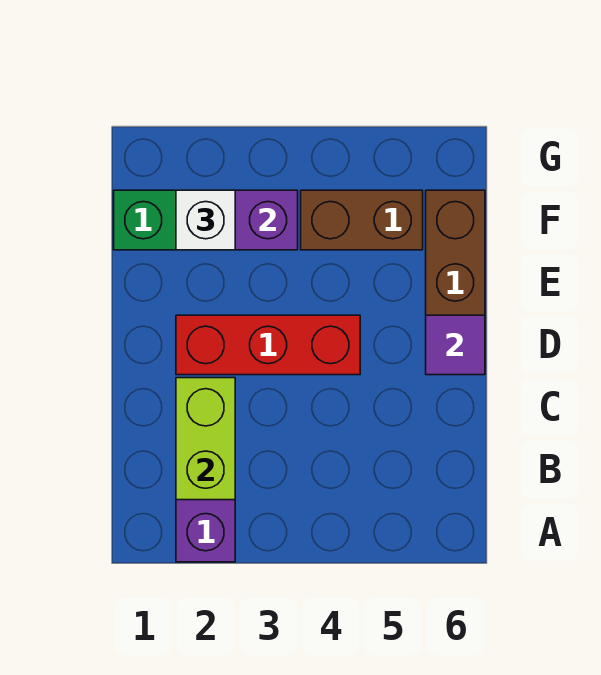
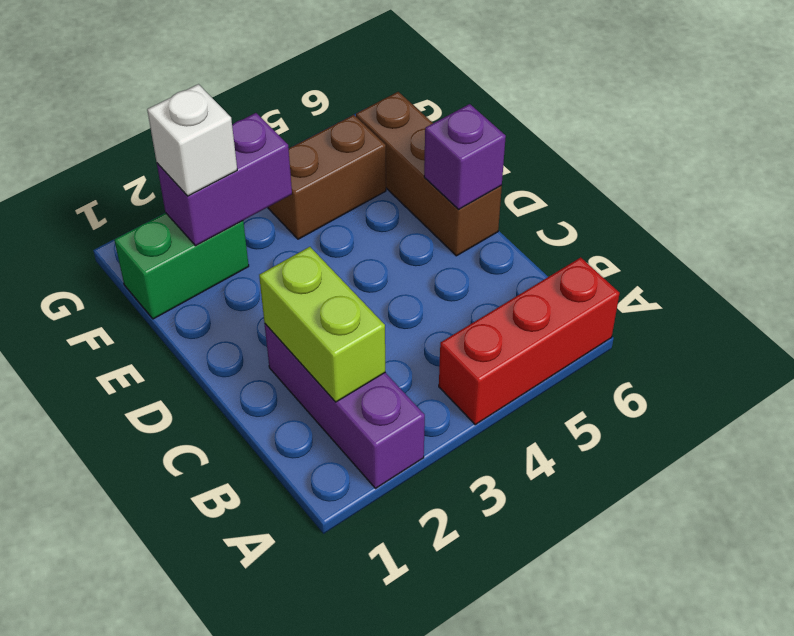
red brick D2:D4 level 1 -> red brick A4:A6 level 1
purple tile D6 level 2 -> purple brick D6 level 2

